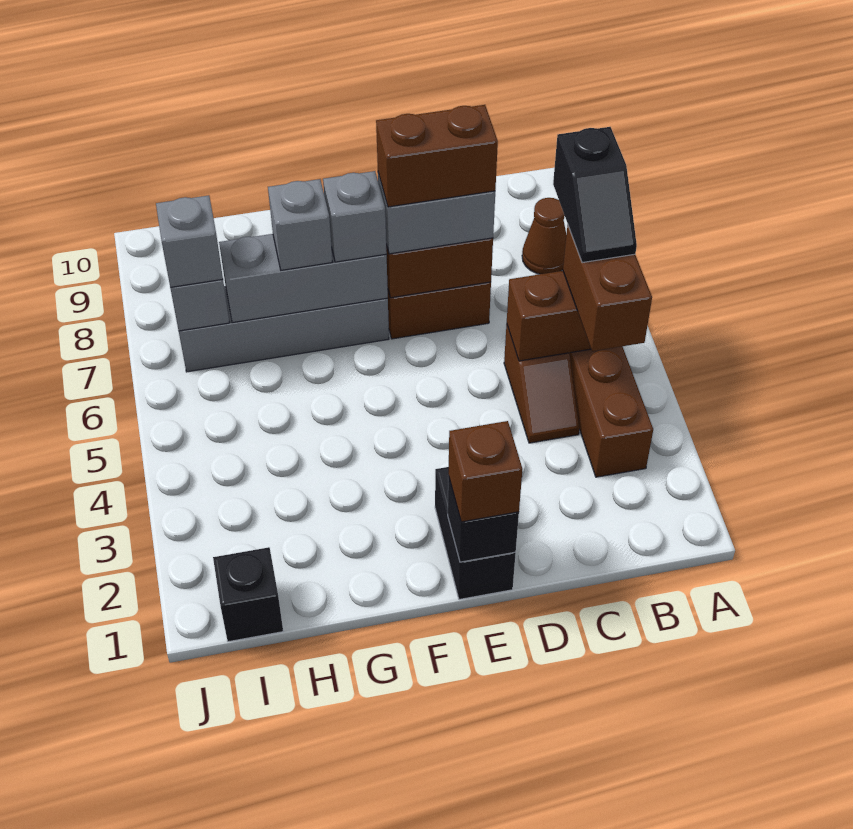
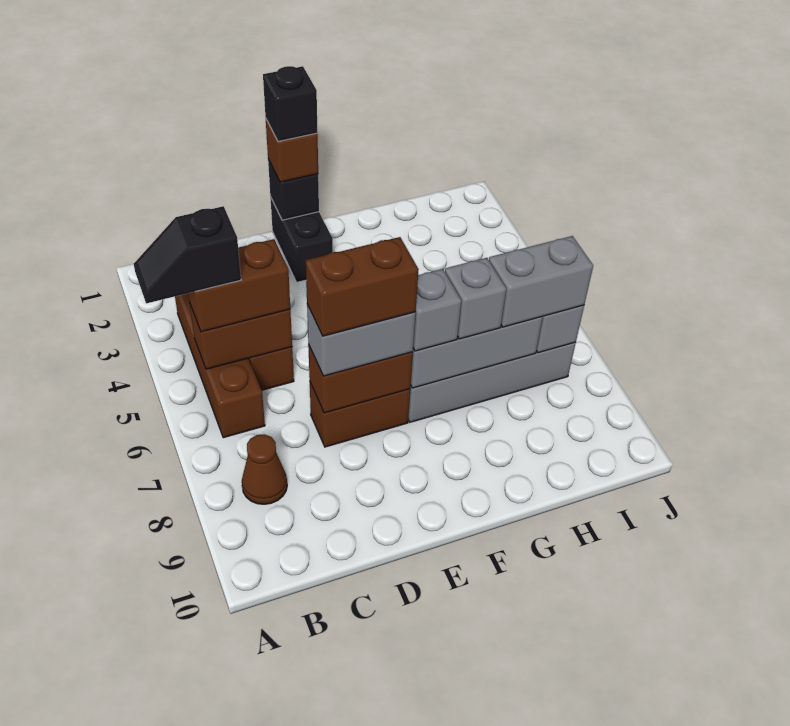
brown brick B4:B5 level 3 -> brown brick B5:C5 level 3
black slope B5:B6 level 4 top 6 -> black slope A5:B5 level 4 top B
black brick I1 level 1 -> black brick E1 level 4
grey brick I7 level 3 -> grey brick H7:I7 level 3

